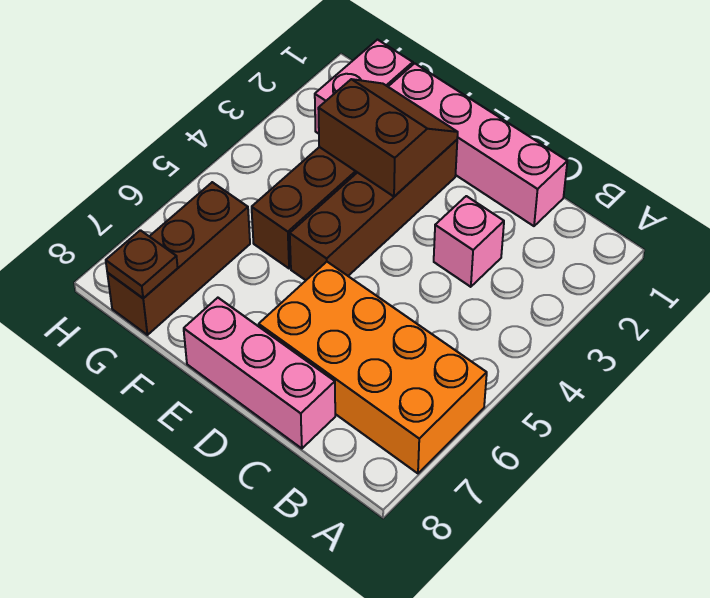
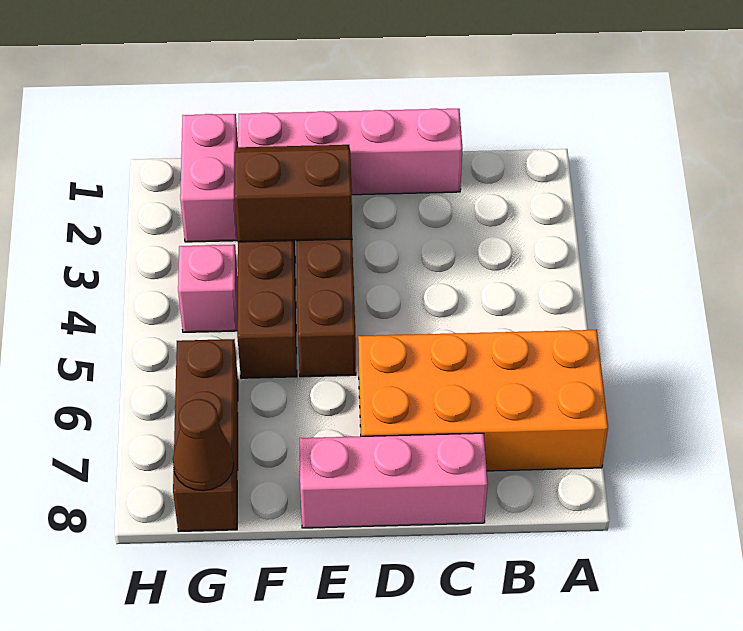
pink brick C3 level 1 -> pink brick G4 level 1
brown plate G8 level 2 -> brown cone G8 level 2

